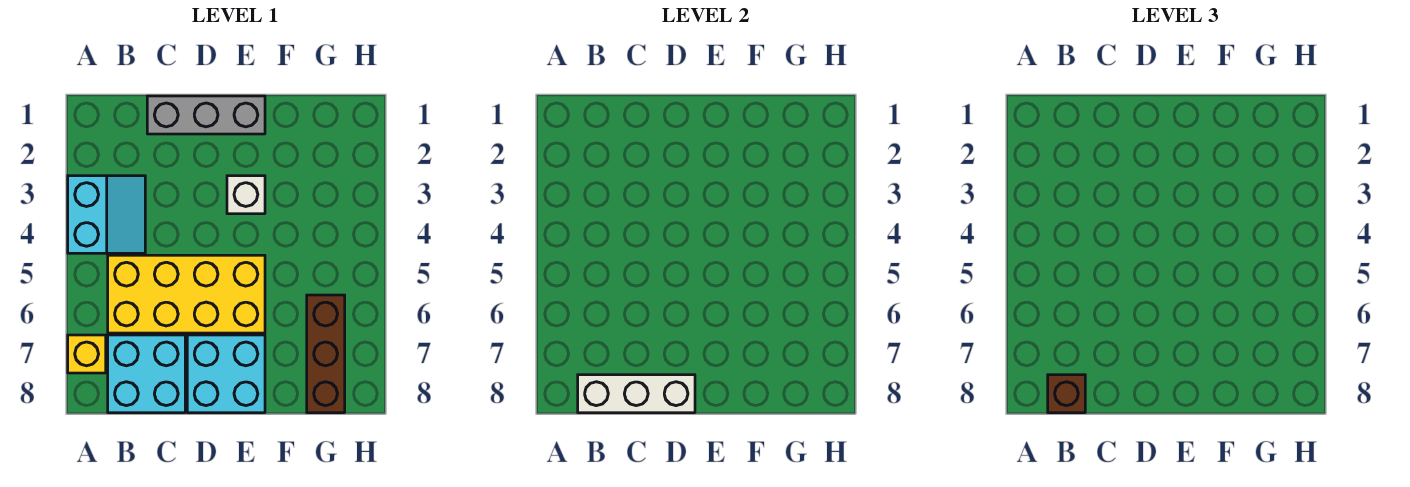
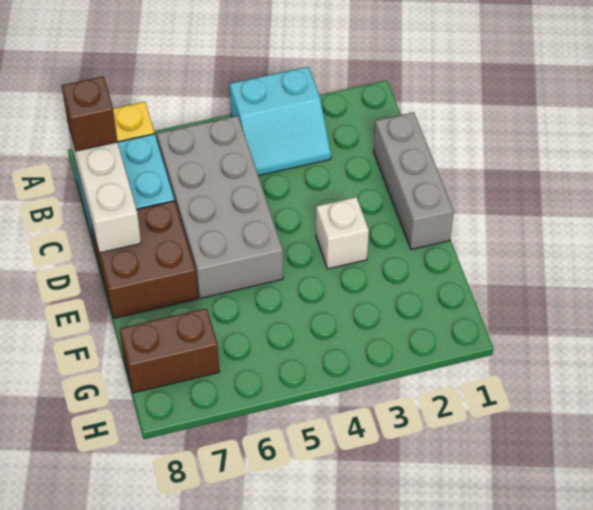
yellow brick B5:E6 level 1 -> grey brick B5:E6 level 1
cyan brick D7:E8 level 1 -> brown brick D7:E8 level 1
brown brick G6:G8 level 1 -> brown brick G7:G8 level 1

